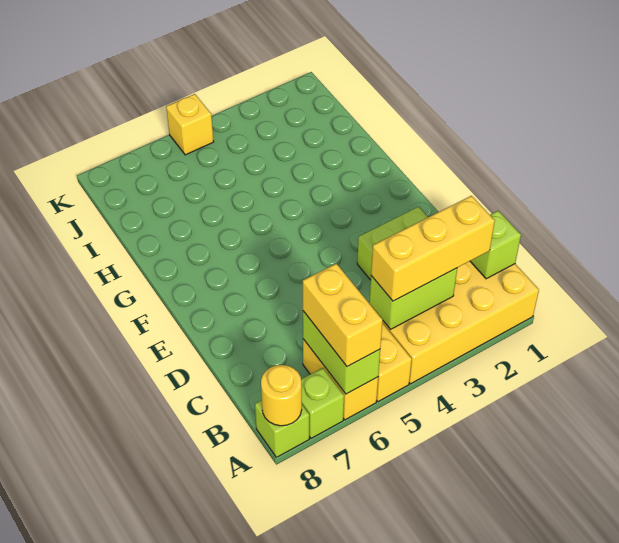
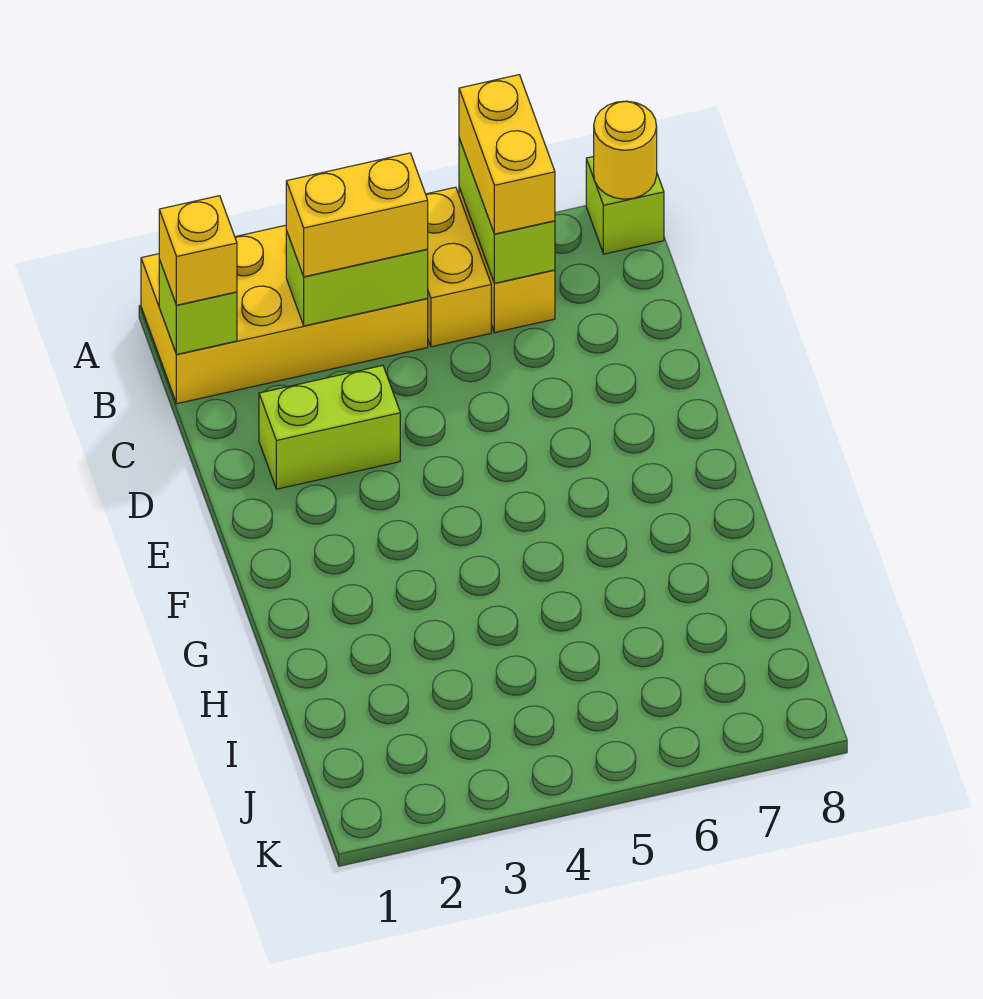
lime brick A7 level 1 -> none
yellow brick B2:B4 level 3 -> yellow brick B3:B4 level 3
yellow brick K5 level 1 -> yellow brick B1 level 3

